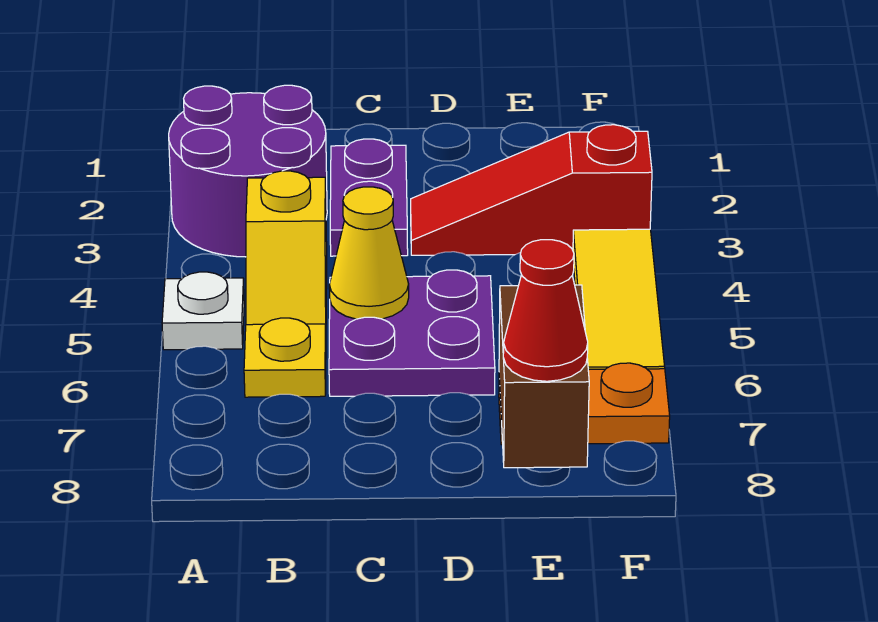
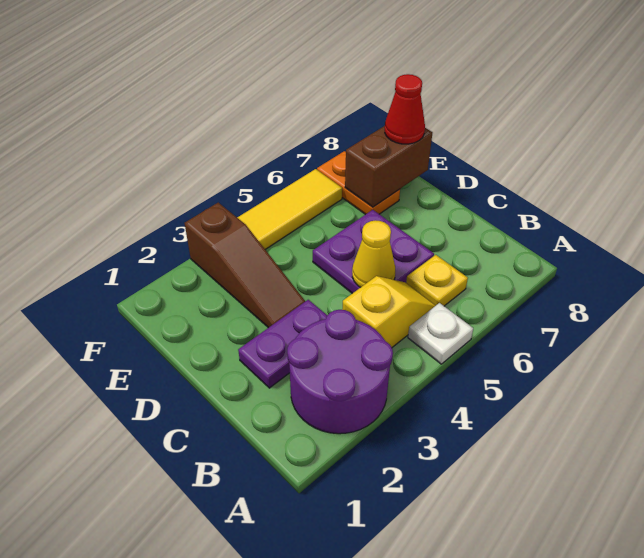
red slope D3:F3 level 1 top F -> brown slope D3:F3 level 1 top F

